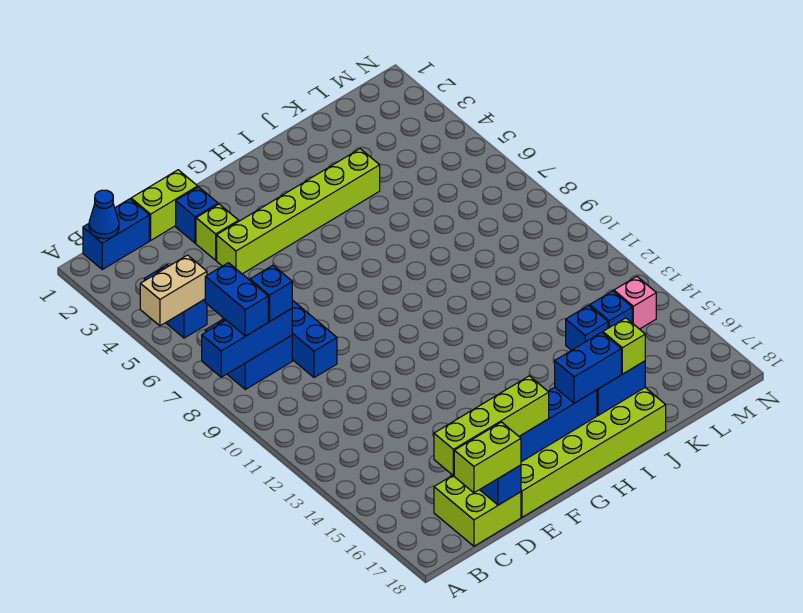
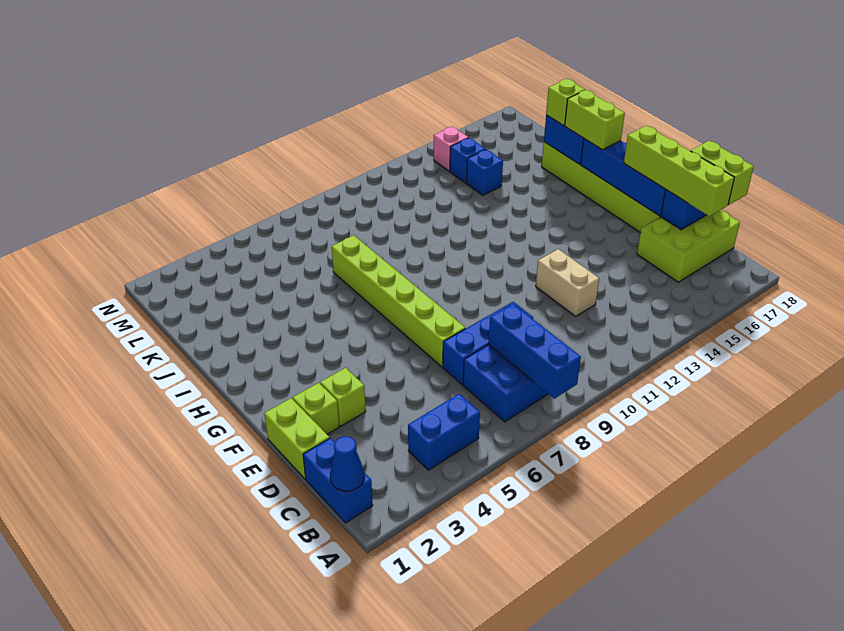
tan brick A5:B5 level 2 -> tan brick D12:E12 level 1
blue brick B7:B8 level 3 -> none
blue brick C8 level 3 -> none
lime brick C17:D18 level 1 -> lime brick C16:D18 level 1
blue brick E2 level 1 -> lime brick E2 level 1
lime brick E4:J4 level 1 -> lime brick E7:J7 level 1
blue brick H17:I17 level 3 -> lime brick H17:I17 level 3

